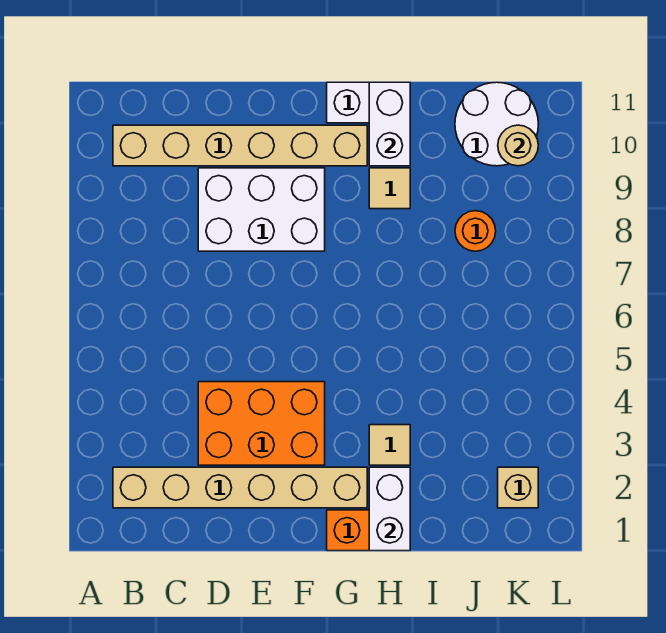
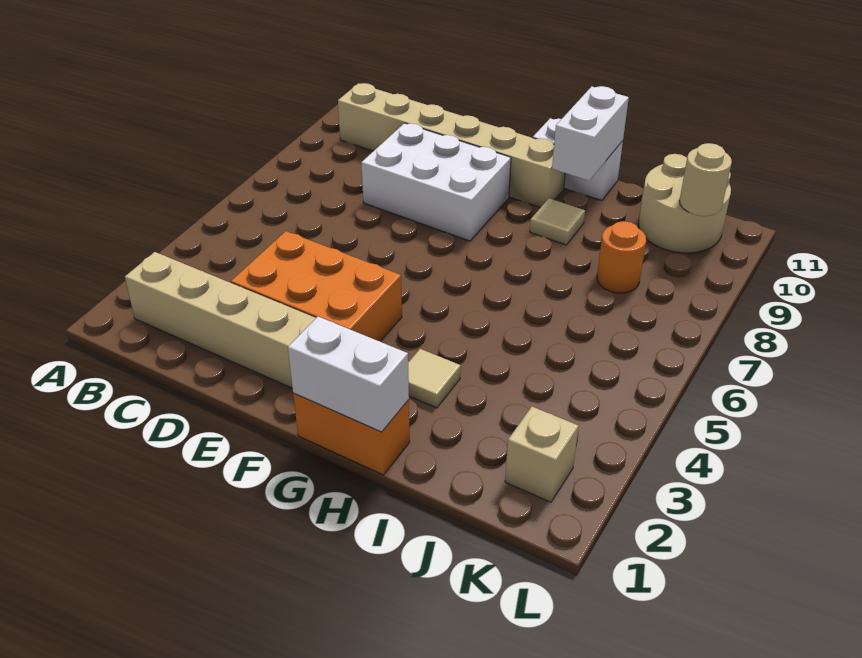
white brick H1:H2 level 2 -> white brick G1:H1 level 2
white round brick J10:K11 level 1 -> tan round brick J10:K11 level 1

